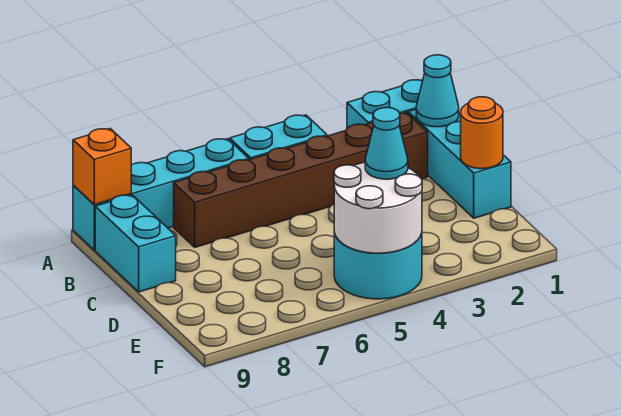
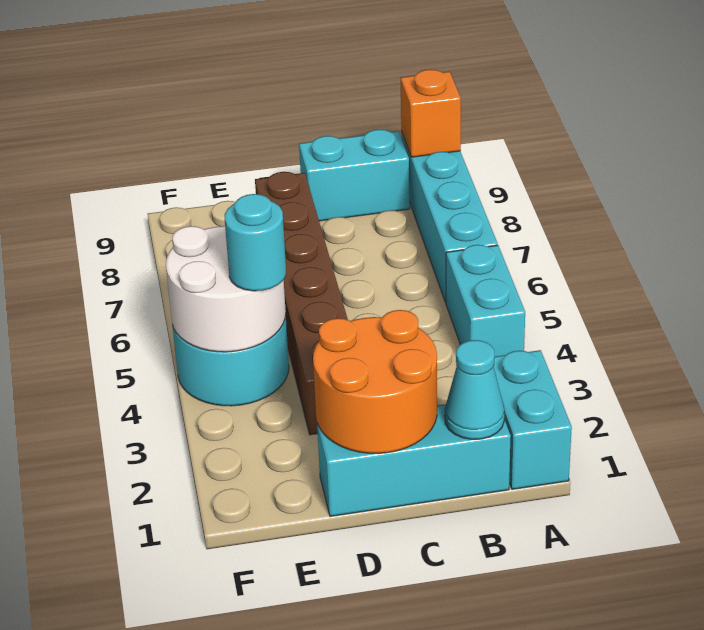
brown brick B2:B7 level 1 -> brown brick D3:D8 level 1
orange round brick D1 level 2 -> orange round brick C1:D2 level 2
cyan cone E4 level 3 -> cyan round brick E4 level 3

